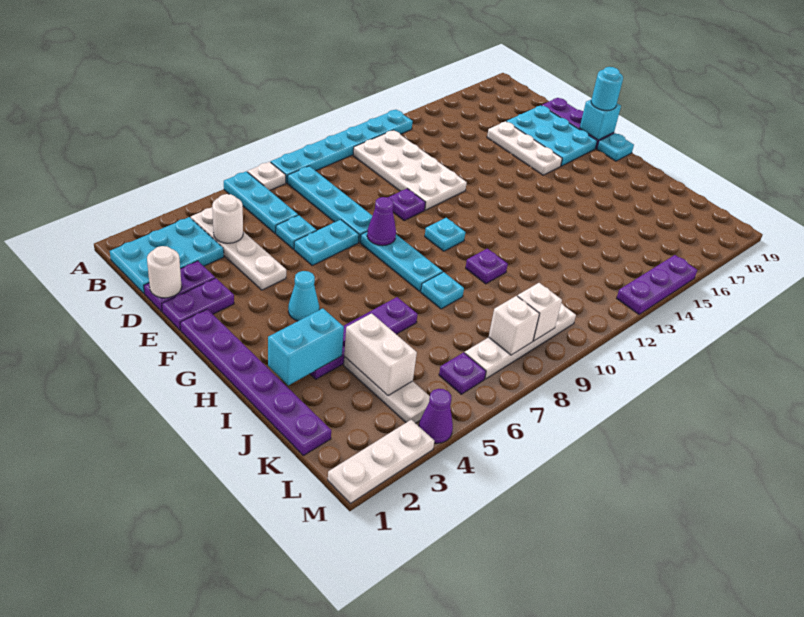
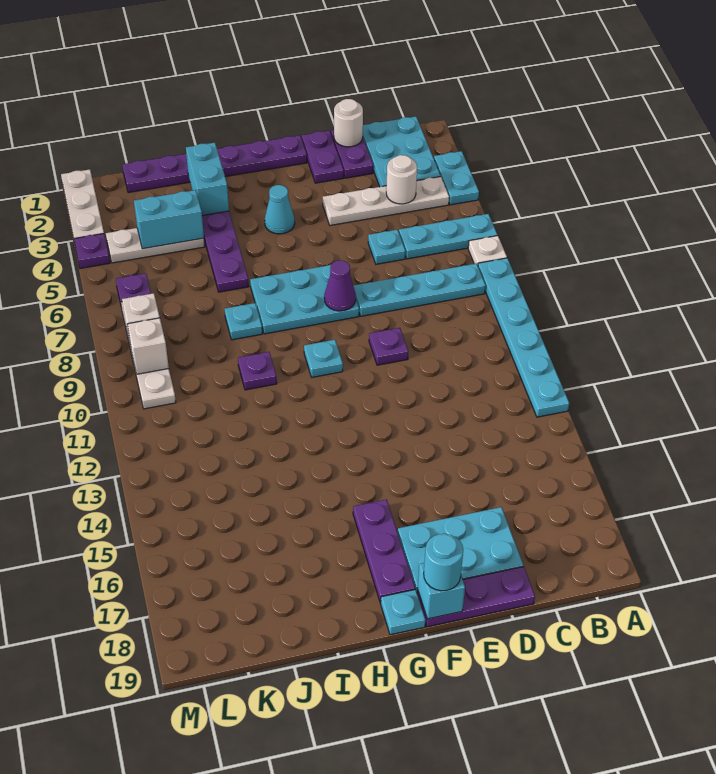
white plate B11:E12 level 1 -> none
white plate D16:F16 level 1 -> none
cyan plate E6:E7 level 1 -> cyan plate A3:A4 level 1
cyan plate F8:H8 level 1 -> cyan plate F7:H8 level 1
white brick J4:K4 level 2 -> cyan brick J4:K4 level 2
purple cone M4 level 1 -> purple plate M4 level 1
purple plate M13:M15 level 1 -> purple plate G16:G18 level 1

